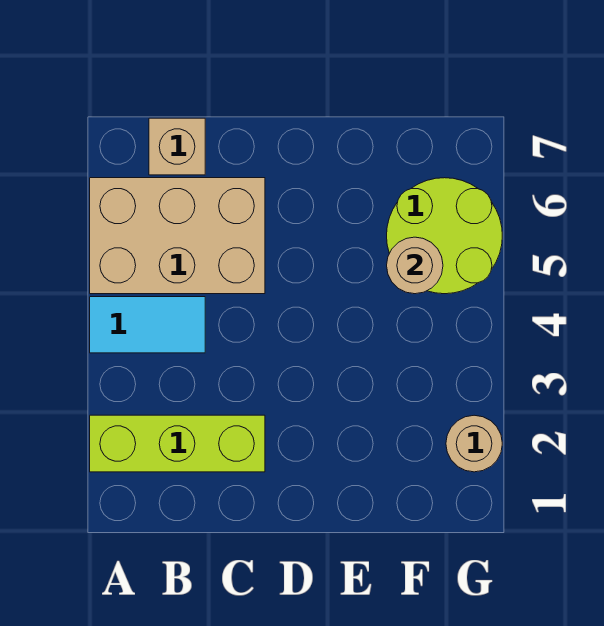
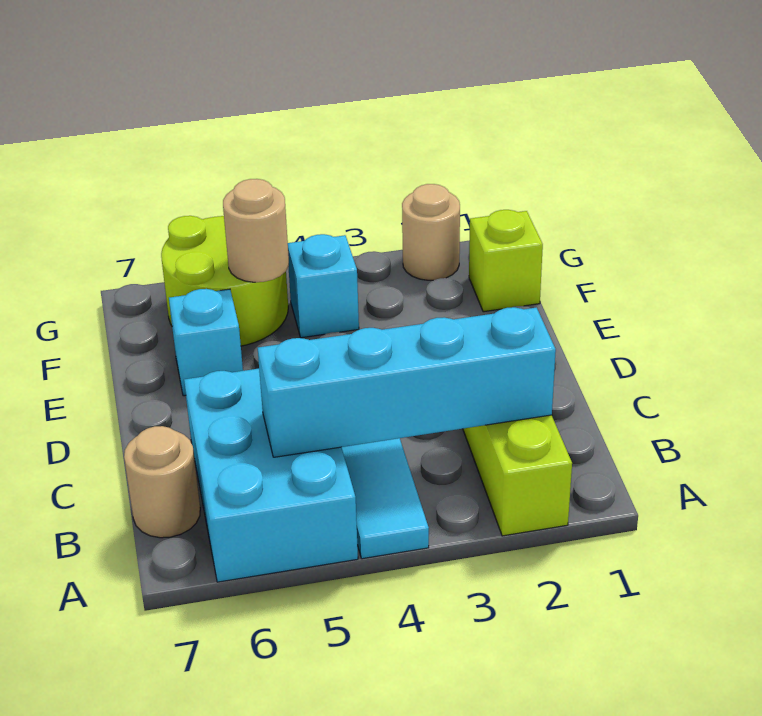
tan brick A5:C6 level 1 -> cyan brick A5:C6 level 1
none -> cyan brick B2:B5 level 2
tan brick B7 level 1 -> tan round brick B7 level 1
none -> cyan brick E6 level 1
none -> lime brick F1 level 1
none -> cyan brick F4 level 1

